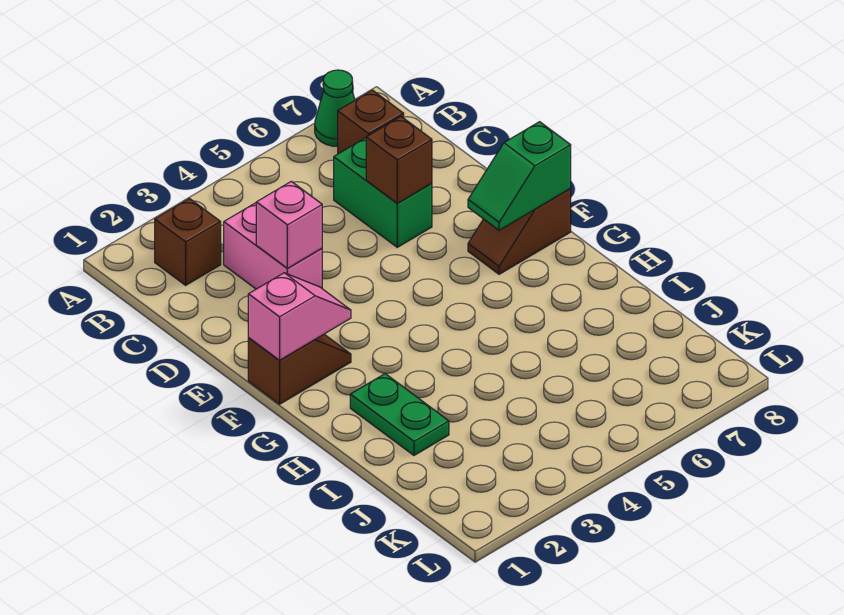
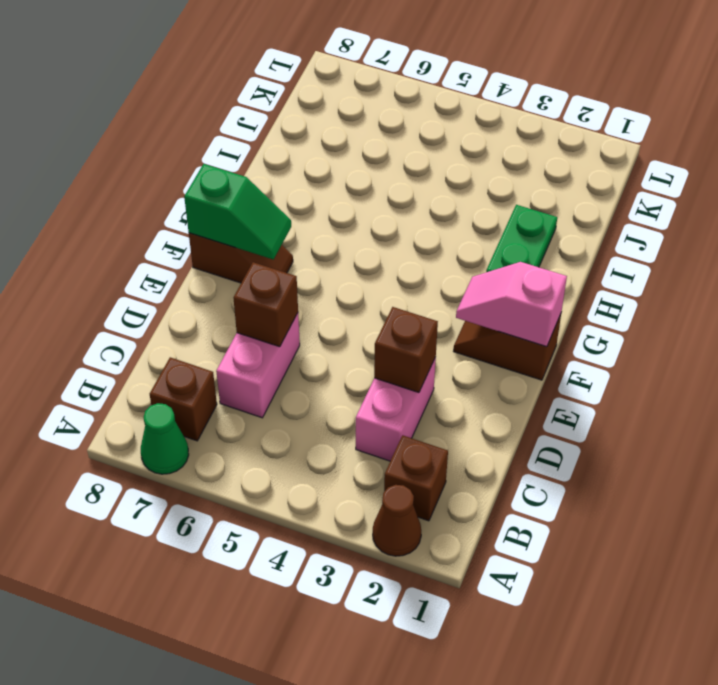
none -> brown cone A2 level 1
green brick C6:D6 level 1 -> pink brick C6:D6 level 1
pink brick D3 level 2 -> brown brick D3 level 2

